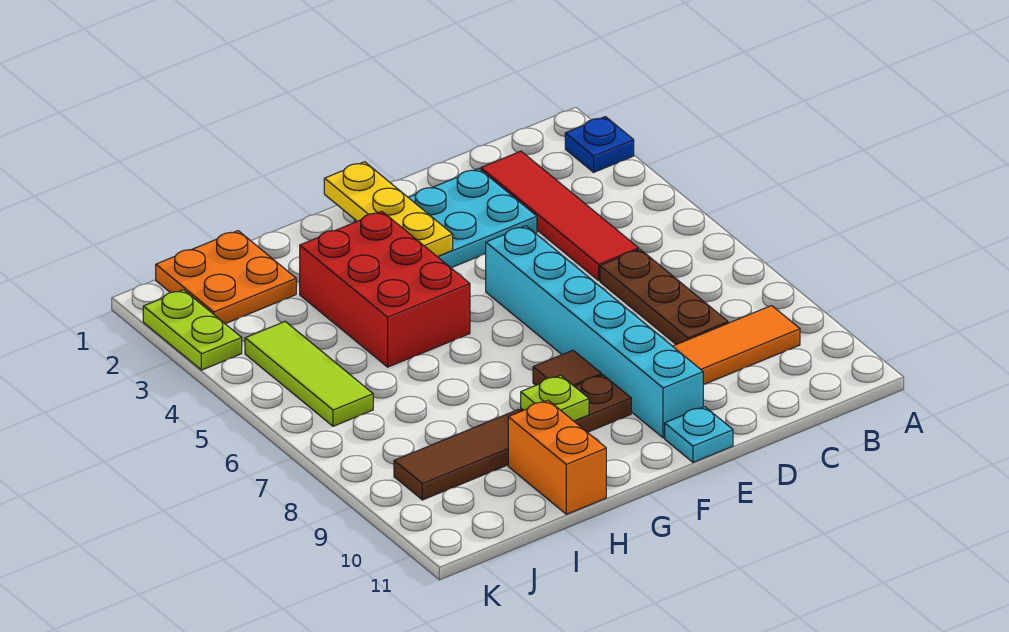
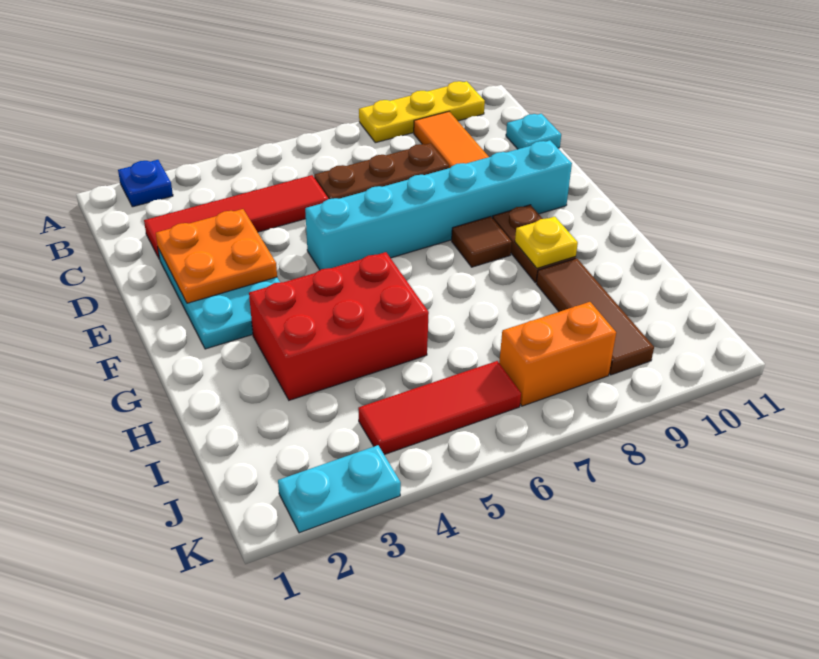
cyan plate E11 level 1 -> cyan plate C11 level 1
yellow plate F1:F3 level 2 -> yellow plate A8:A10 level 1
lime plate G9 level 2 -> yellow plate G9 level 2
orange brick H10:H11 level 1 -> orange brick J7:J8 level 1
orange plate I1:J2 level 1 -> orange plate D2:E3 level 2
lime tile J4:J6 level 1 -> red tile J4:J6 level 1
lime plate K2:K3 level 1 -> cyan plate K2:K3 level 1

